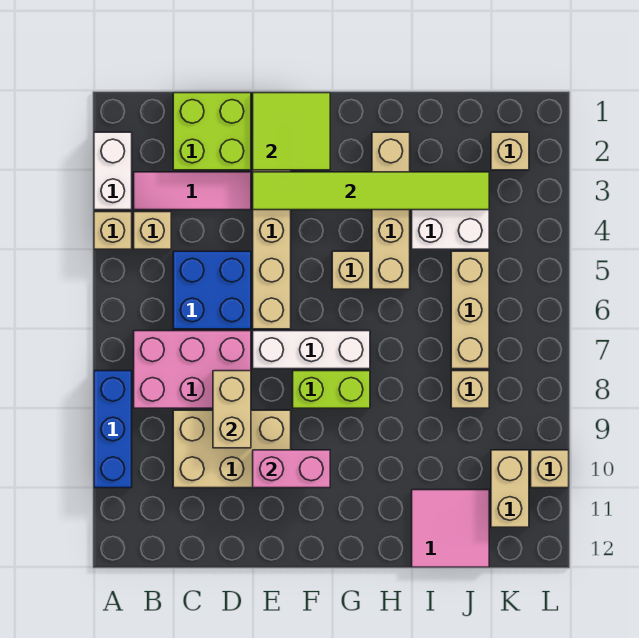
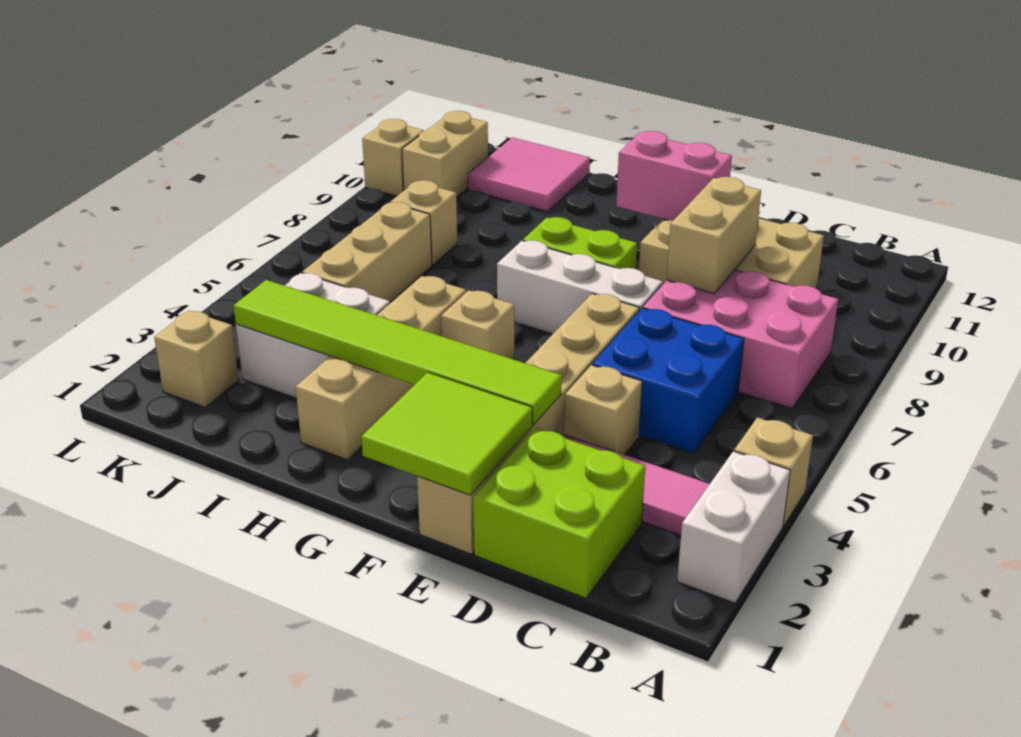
blue brick A8:A10 level 1 -> none
tan brick B4 level 1 -> tan brick D4 level 1

